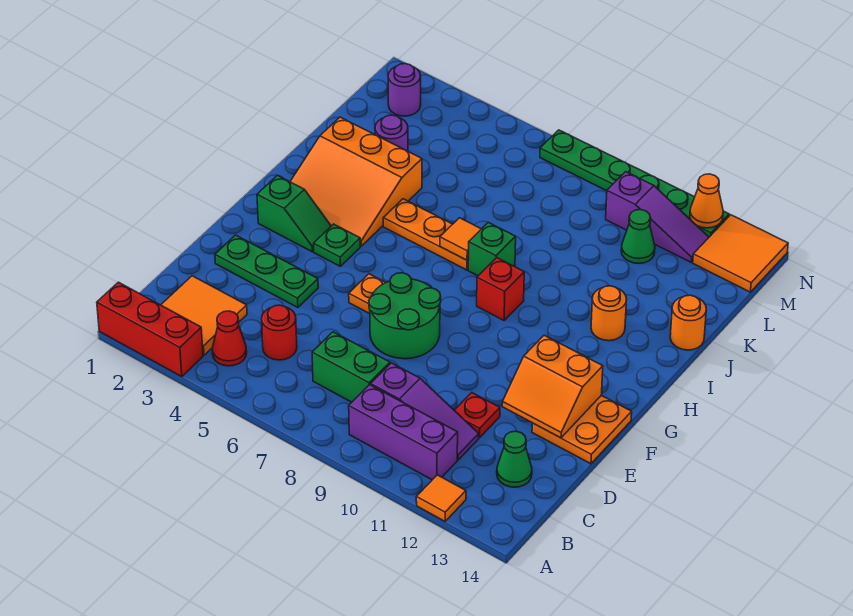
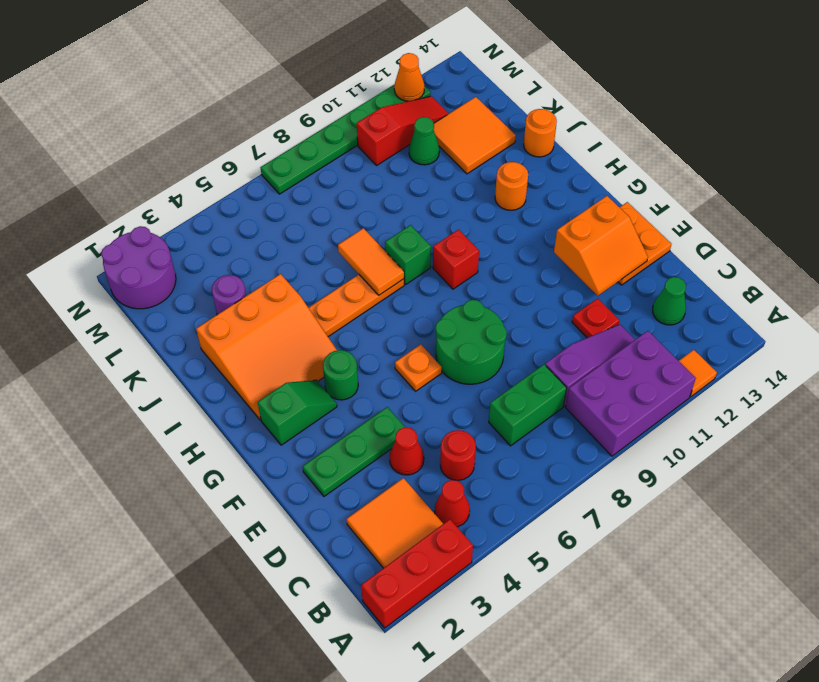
purple brick B9:B11 level 1 -> purple brick A9:B11 level 1
none -> red cone D4 level 1
green plate G4 level 1 -> green round brick G4 level 1
orange tile I7 level 2 -> orange tile I7:J7 level 2
purple round brick M2 level 1 -> purple round brick M1:N2 level 1
purple slope M10:M12 level 1 top 10 -> red slope M10:M12 level 1 top 10
orange tile M13:N14 level 1 -> orange tile K12:L13 level 1

